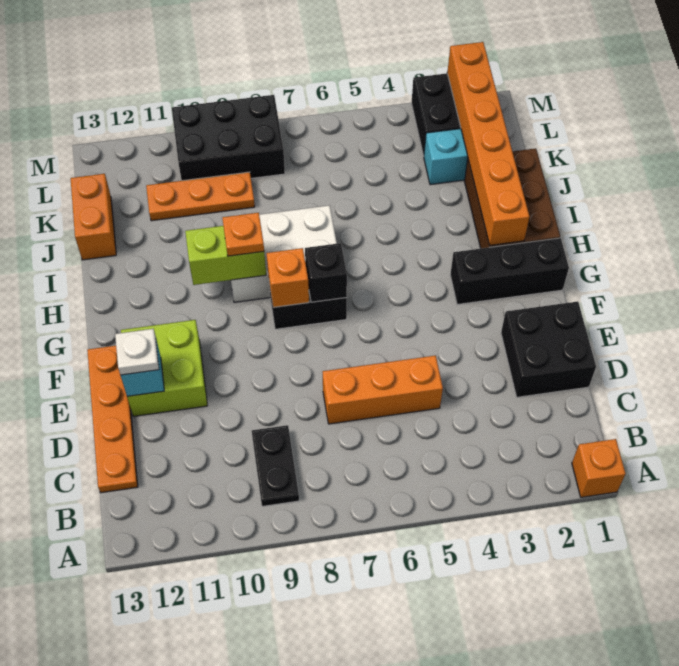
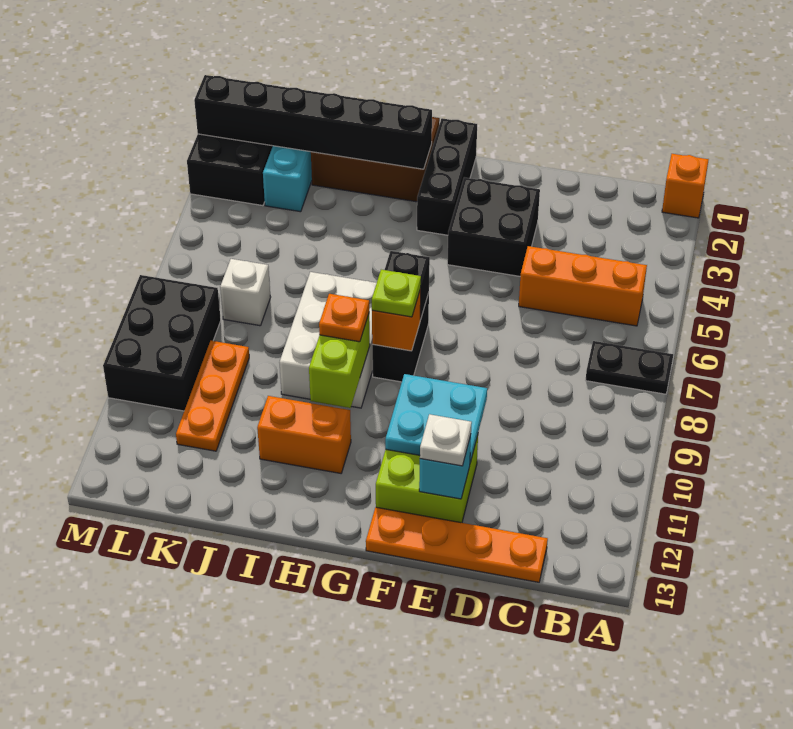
black plate B9:C9 level 1 -> black plate A7:B7 level 1
black brick D1:E2 level 1 -> black brick E3:F4 level 1
orange brick D5:D7 level 1 -> orange brick B5:D5 level 1
none -> cyan plate E10:F11 level 2
none -> lime plate G8 level 3
orange brick H2:M2 level 2 -> black brick H2:M2 level 2
orange brick J13:K13 level 1 -> orange brick H11:I11 level 1
none -> white brick K7 level 1

